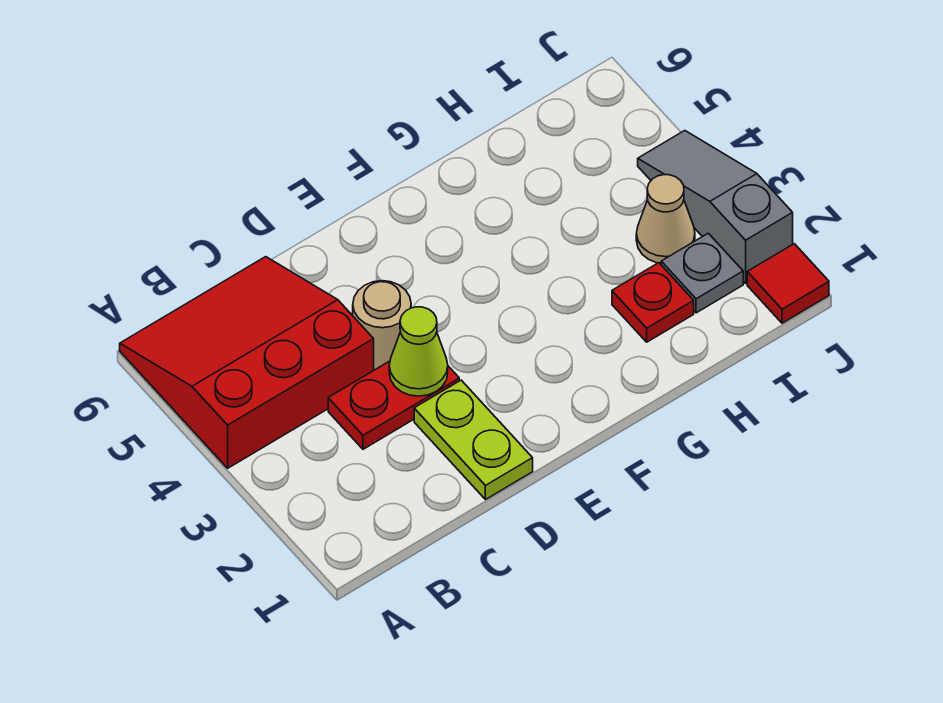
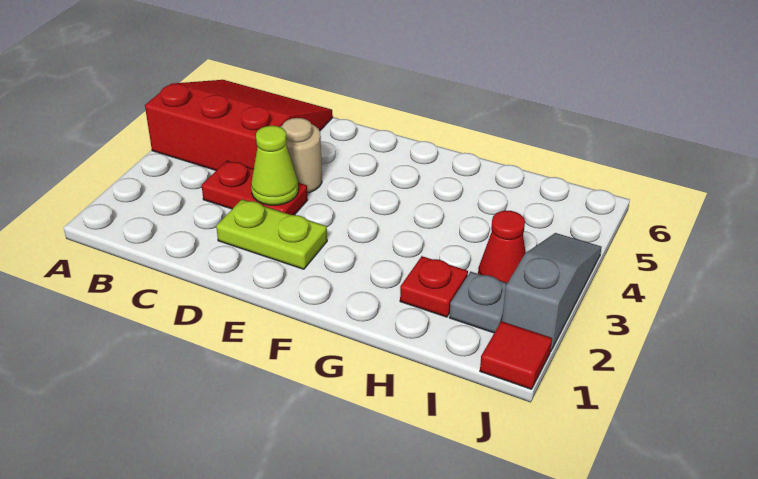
lime plate D1:D2 level 1 -> lime plate D2:E2 level 1
tan cone I3 level 1 -> red cone I3 level 1

